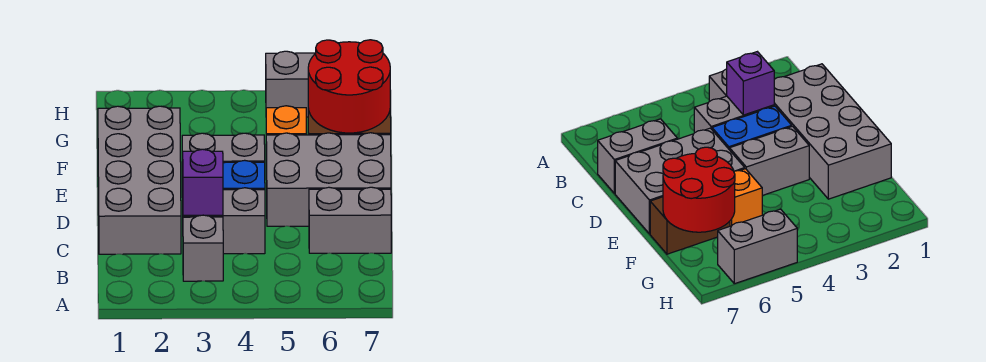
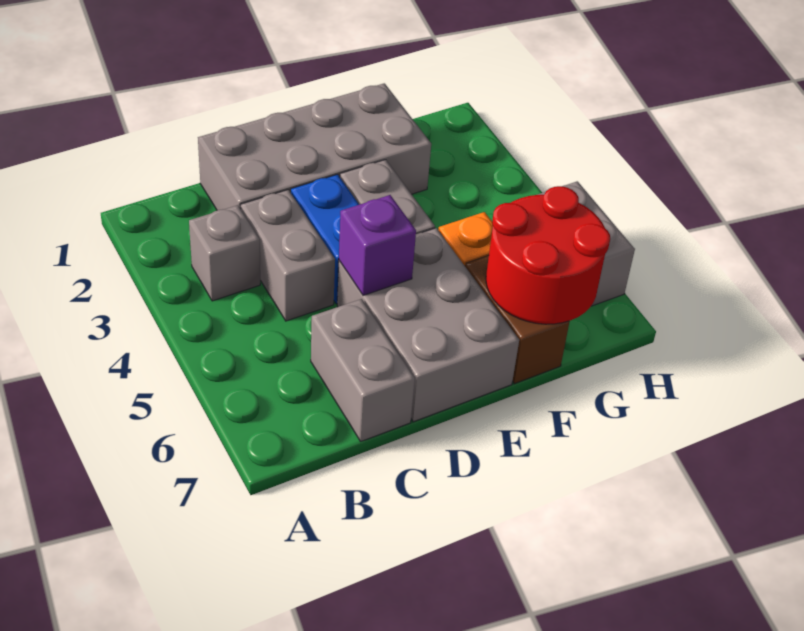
purple brick C3 level 2 -> purple brick D5 level 2

